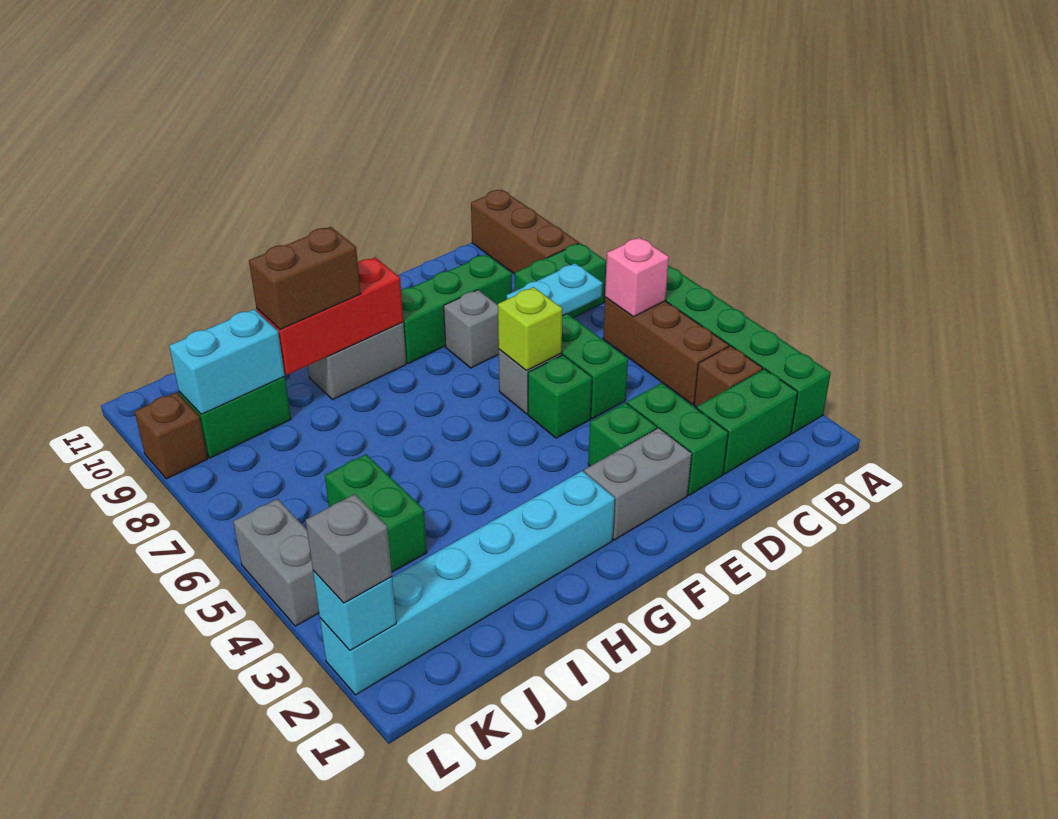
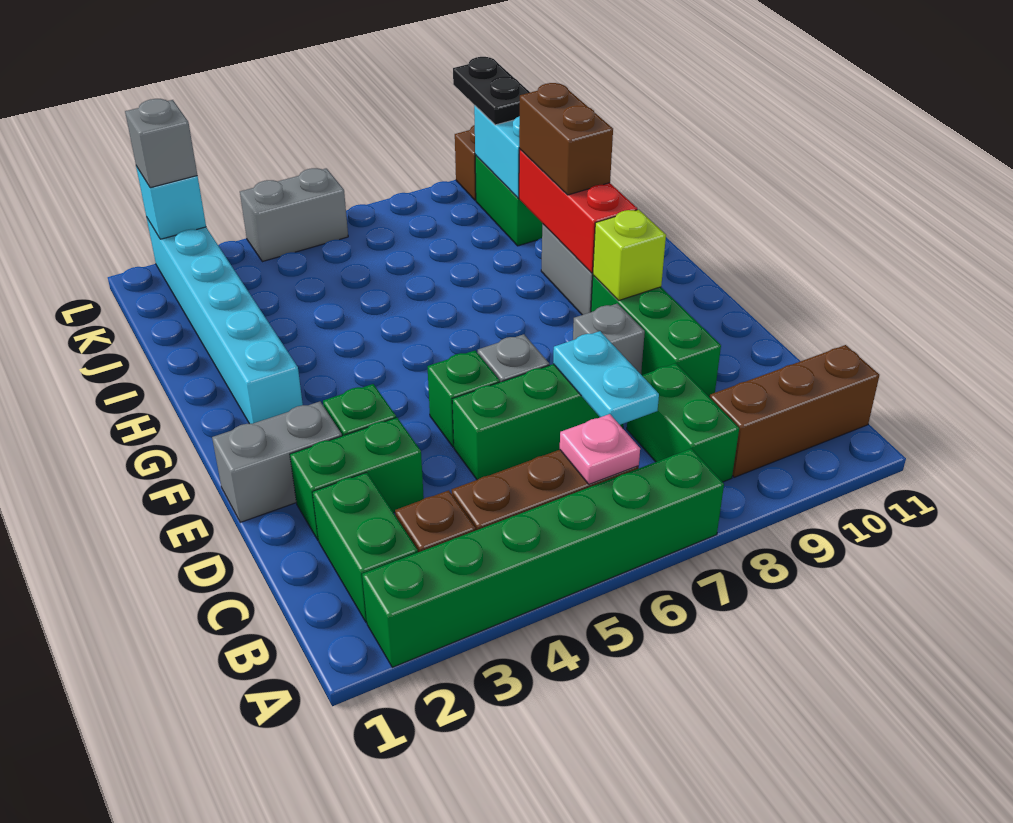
pink brick B6 level 2 -> pink plate B6 level 2
grey brick E2:F2 level 1 -> grey brick E1:E2 level 1
lime brick E6 level 2 -> lime brick F9 level 2
green brick J4:J5 level 1 -> none
none -> black plate K9:L9 level 3

